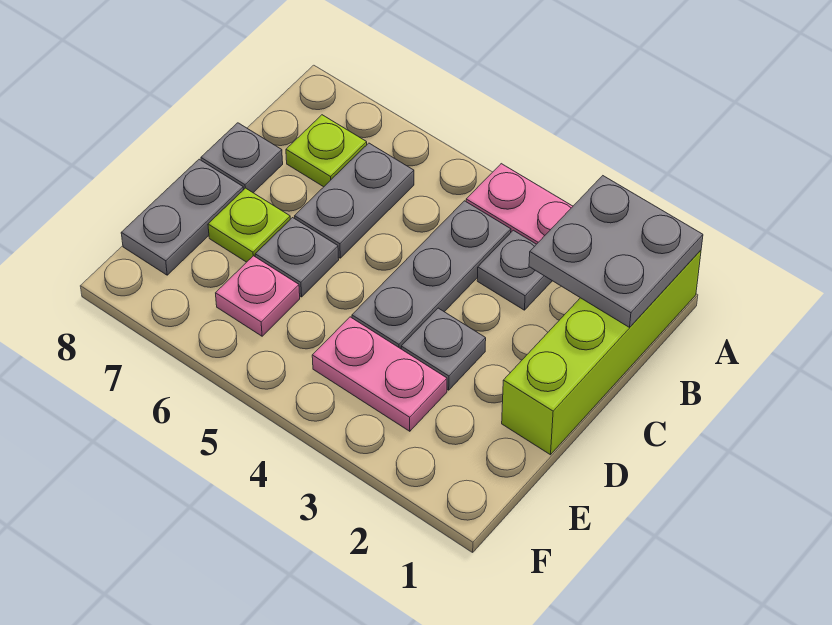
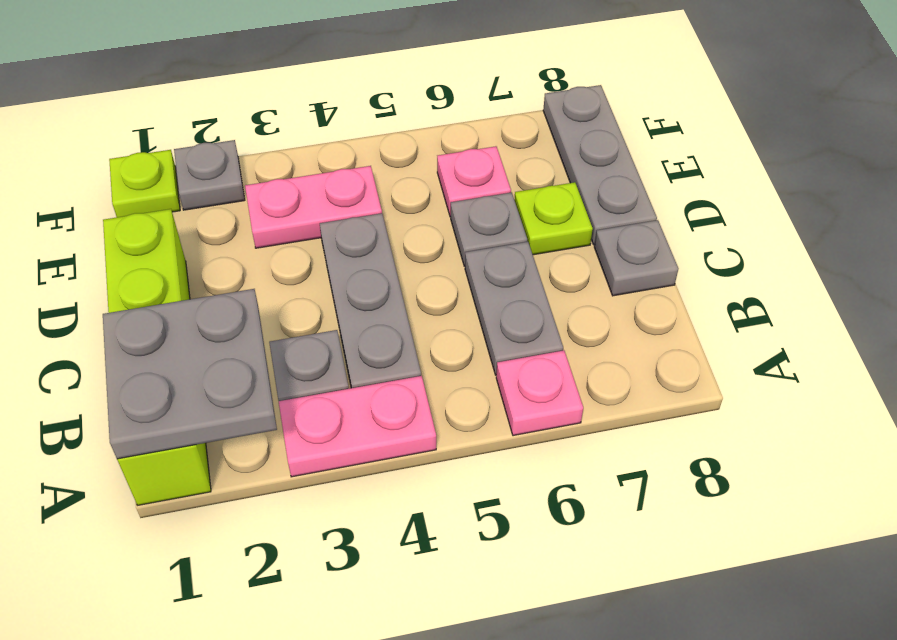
none -> pink plate A6 level 1
lime plate B7 level 1 -> lime plate F1 level 1
grey plate D3 level 1 -> grey plate F2 level 1
grey plate D8:E8 level 1 -> grey plate D8:F8 level 1

